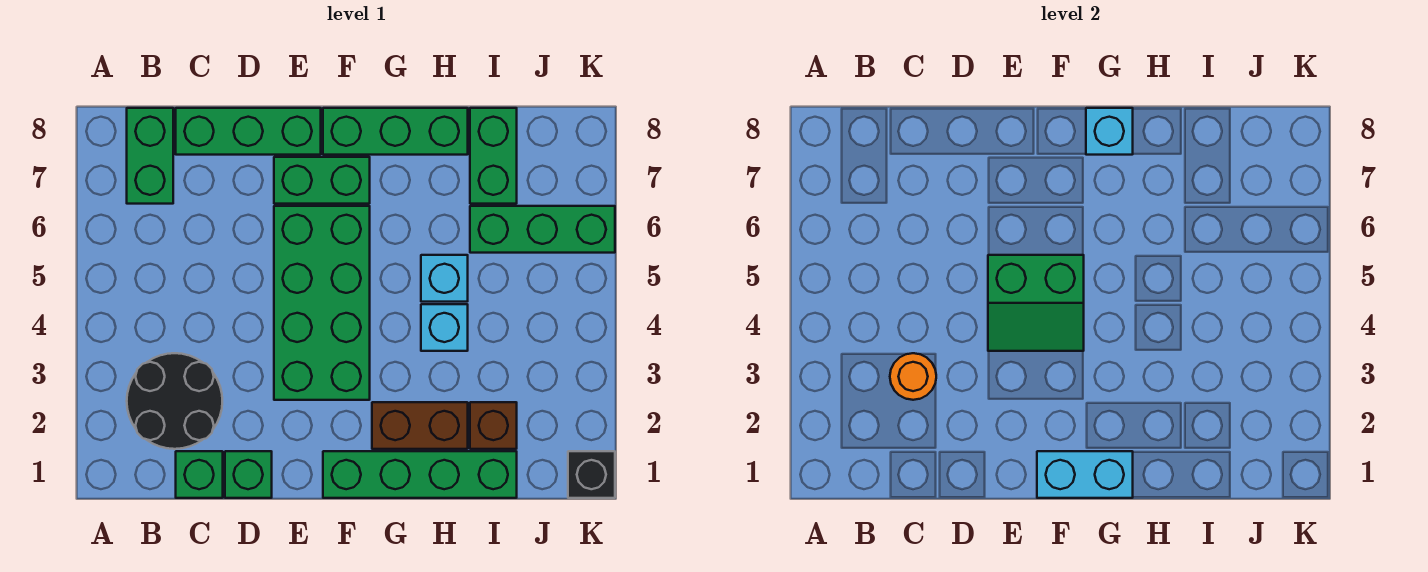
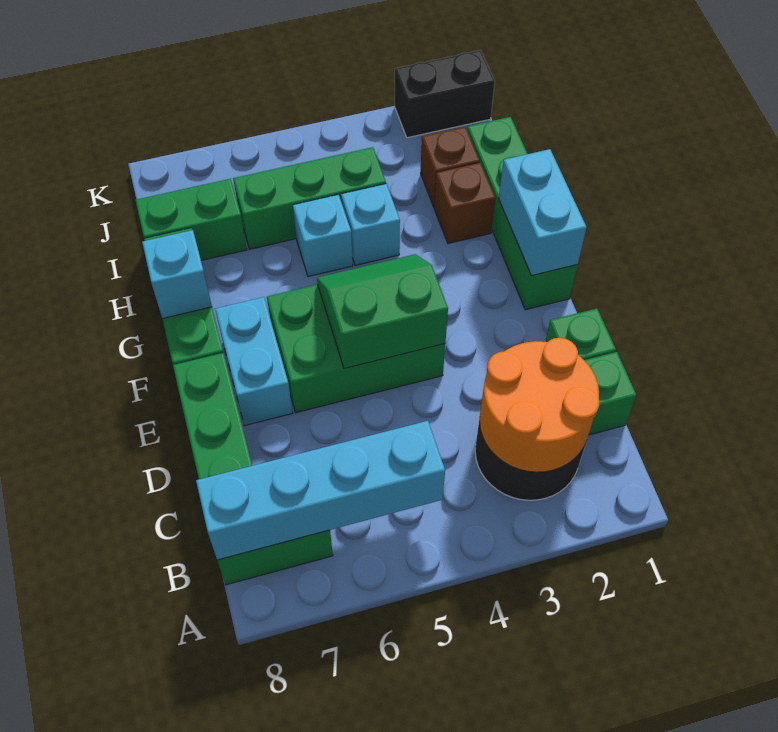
none -> cyan brick B5:B8 level 2
orange round brick C3 level 2 -> orange round brick B2:C3 level 2
green brick E3:F6 level 1 -> green brick E4:F6 level 1
green slope E4:F5 level 2 top 5 -> green slope E4:F5 level 2 top E
green brick E7:F7 level 1 -> cyan brick E7:F7 level 1
brown brick G2:H2 level 1 -> brown brick H2 level 1
green brick I6:K6 level 1 -> green brick I4:I6 level 1
black brick K1 level 1 -> black brick K1:K2 level 1

